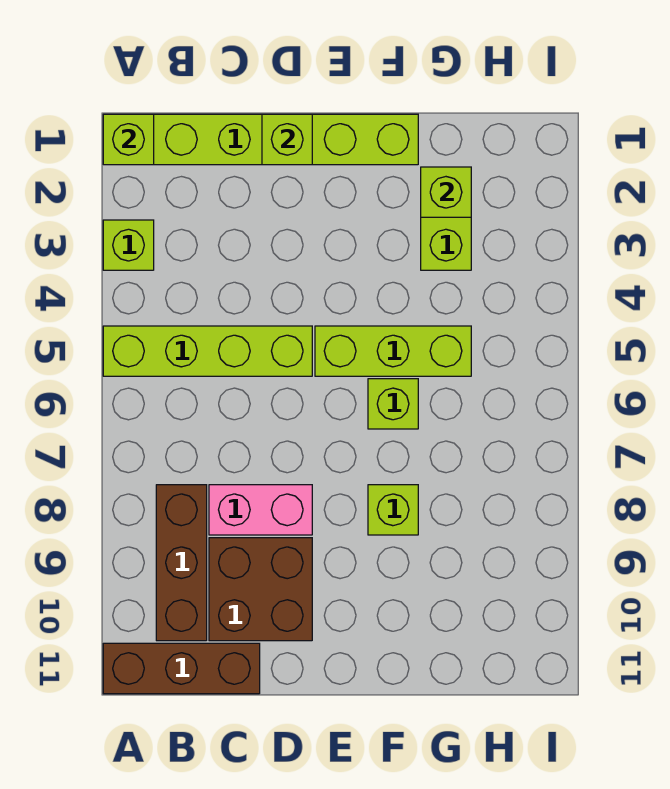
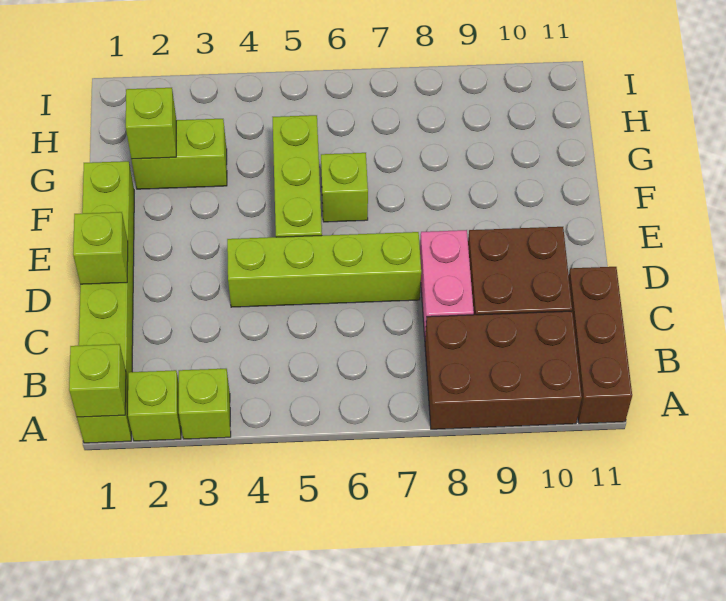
lime brick A5:D5 level 1 -> lime brick D4:D7 level 1
brown brick B8:B10 level 1 -> brown brick A8:B10 level 1
lime brick F8 level 1 -> lime brick A2 level 1

